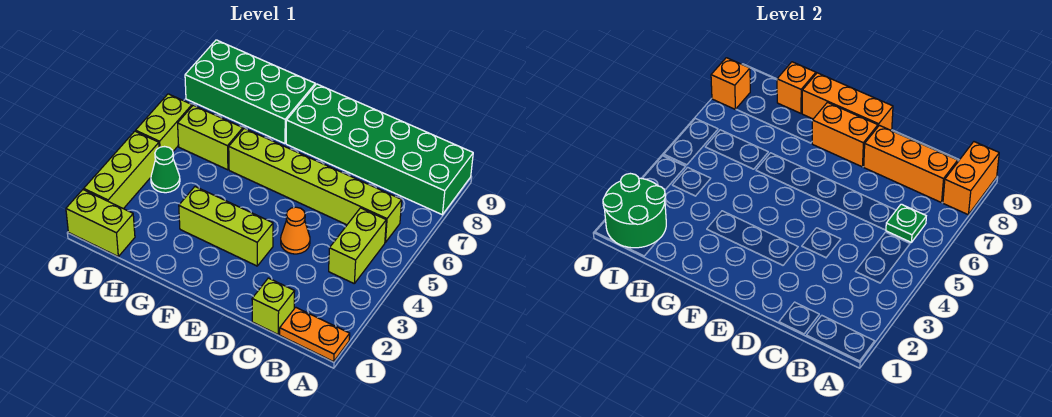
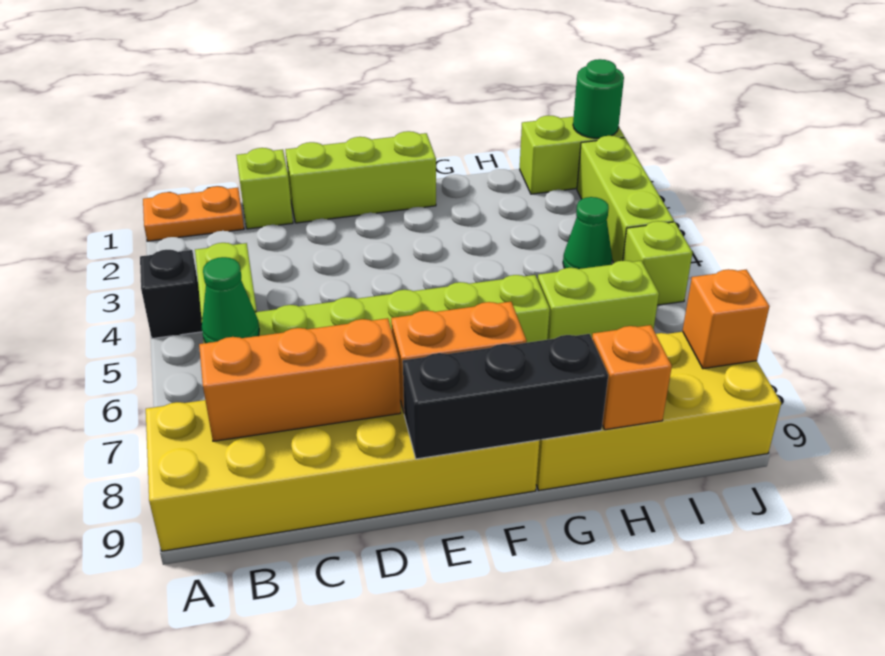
none -> black brick A4 level 1
green brick A8:F9 level 1 -> yellow brick A8:F9 level 1
orange brick A8:A9 level 2 -> none
green plate B6 level 2 -> green cone B6 level 2
orange cone D4 level 1 -> none
lime brick E3:G3 level 1 -> lime brick D1:F1 level 1
orange brick E9:G9 level 2 -> black brick E9:G9 level 2
green brick G8:J9 level 1 -> yellow brick G8:J9 level 1
green round brick I1:J2 level 2 -> green round brick J1 level 2
lime brick J5:J6 level 1 -> lime brick J5 level 1

